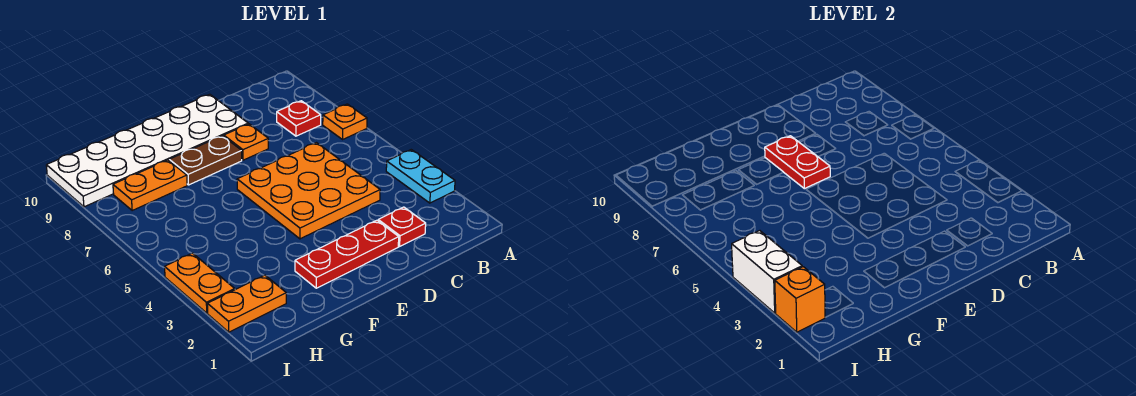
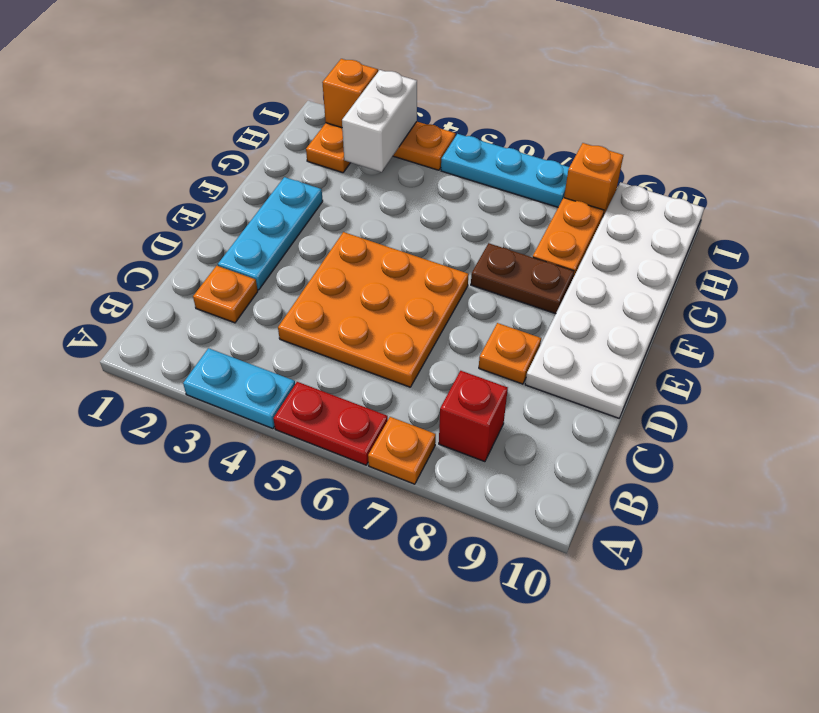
red plate B8 level 1 -> red brick B8 level 1
red plate C2 level 1 -> orange plate C2 level 1
red plate D2:F2 level 1 -> cyan plate D2:F2 level 1
red plate E7:E8 level 2 -> red plate A5:A6 level 1
brown plate E8:F8 level 1 -> brown plate F7:F8 level 1
white brick I3:I4 level 2 -> white brick H3:I3 level 2
none -> cyan plate I5:I7 level 1
none -> orange brick I8 level 1

